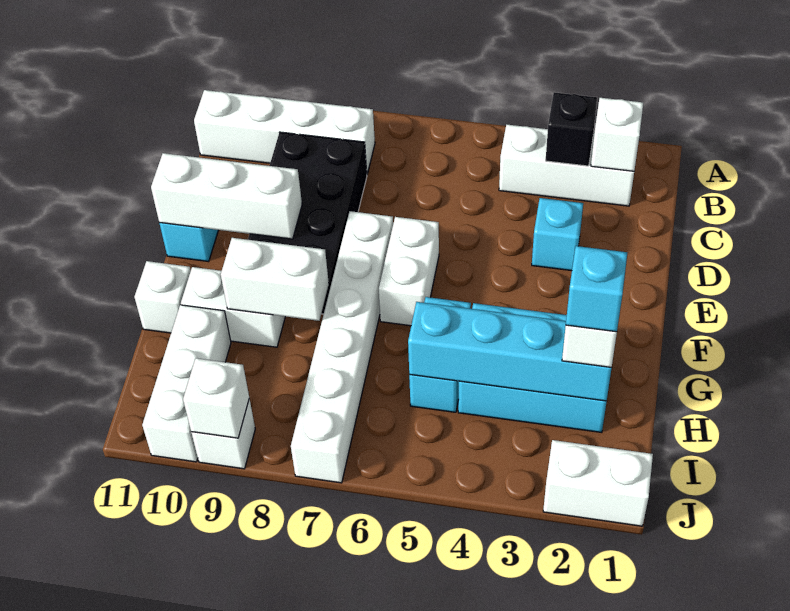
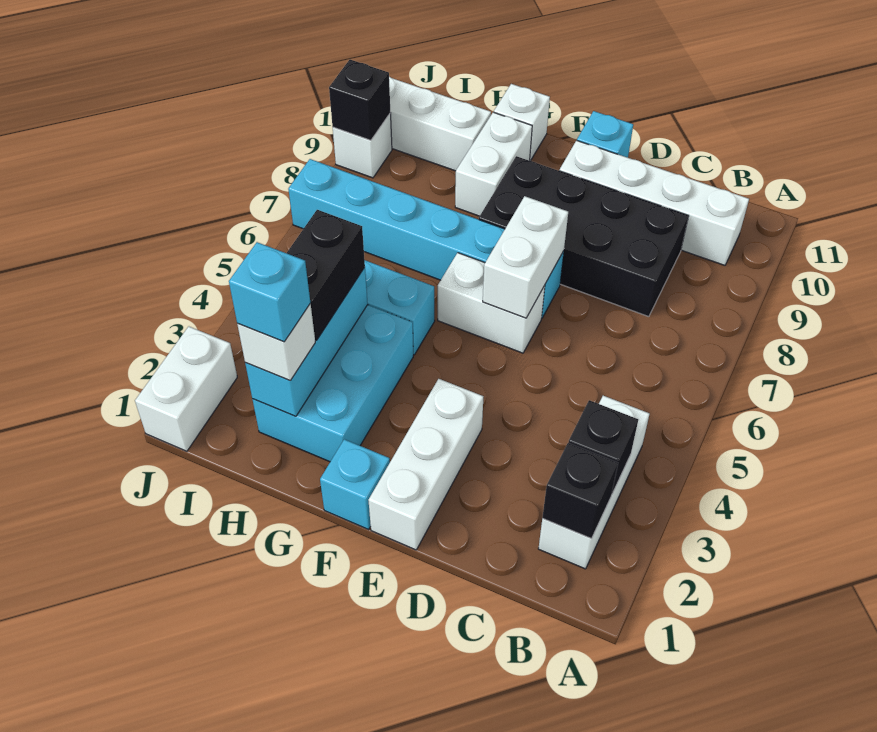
white brick B2 level 2 -> black brick B2 level 2
white brick B8:B11 level 1 -> white brick B10:E10 level 1
cyan brick D3 level 1 -> cyan brick F1 level 1
white brick E7:J7 level 1 -> cyan brick E7:J7 level 1
white brick E9:E11 level 2 -> white brick E1:E3 level 1
white brick G8:G9 level 2 -> white brick E6:E7 level 2
cyan brick H2:H5 level 2 -> cyan brick H2:H4 level 2
none -> black brick H3:H4 level 3
white brick J9 level 2 -> black brick J9 level 2

